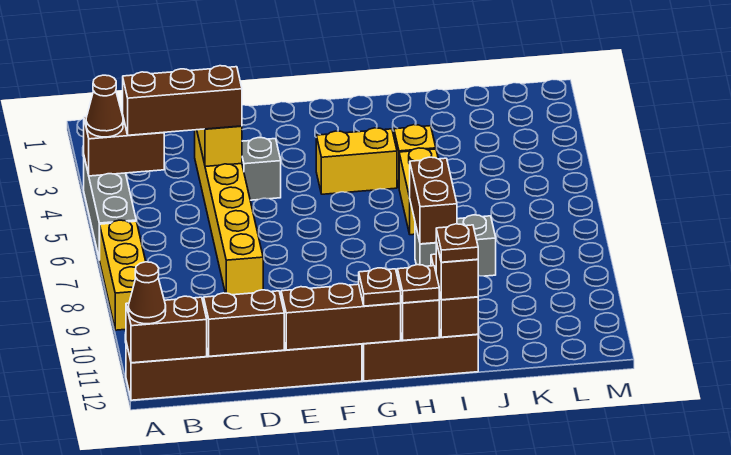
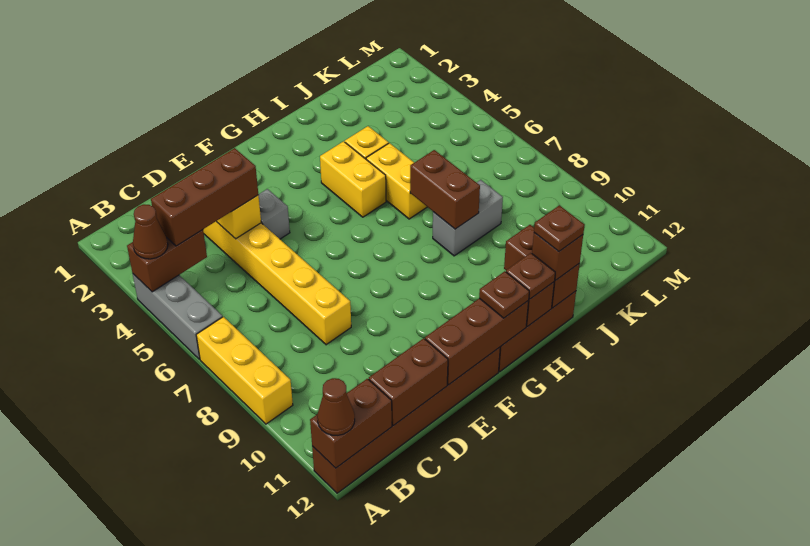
yellow brick G4:H4 level 1 -> yellow brick H4:H5 level 1

